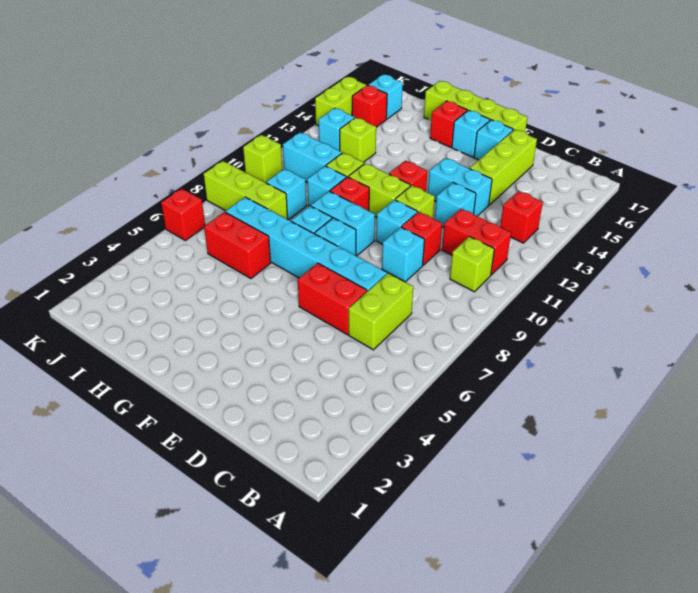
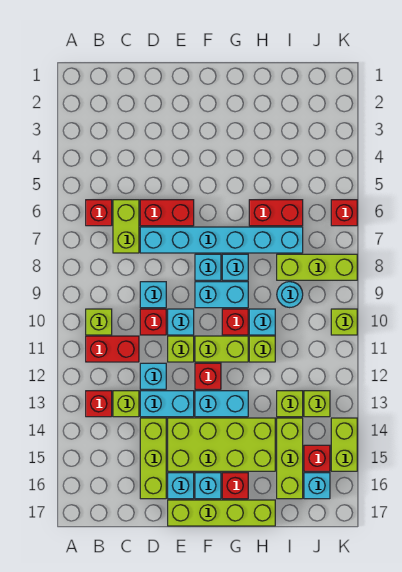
none -> red brick B6 level 1
none -> lime brick C13 level 1
none -> lime brick E14:H15 level 1
cyan brick I9 level 1 -> cyan round brick I9 level 1
cyan brick I11:J11 level 1 -> cyan brick F13:G13 level 1
none -> lime brick I14:I16 level 1
cyan brick J13 level 1 -> lime brick J13 level 1

